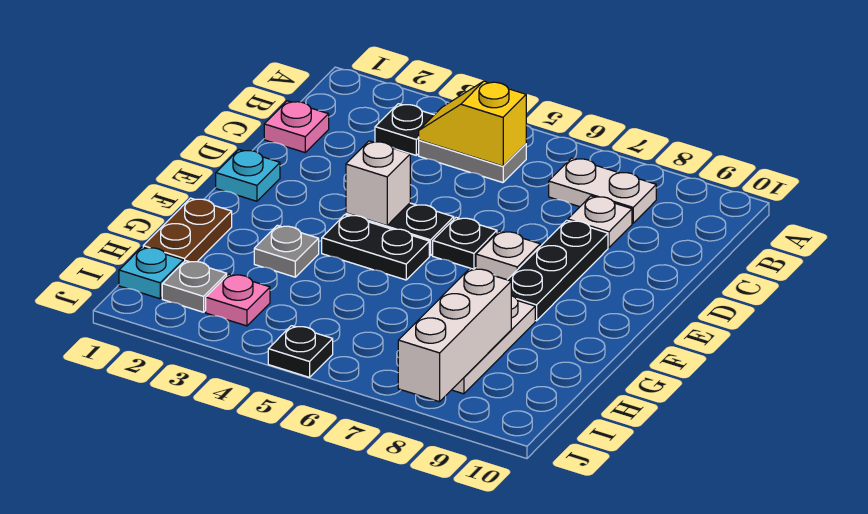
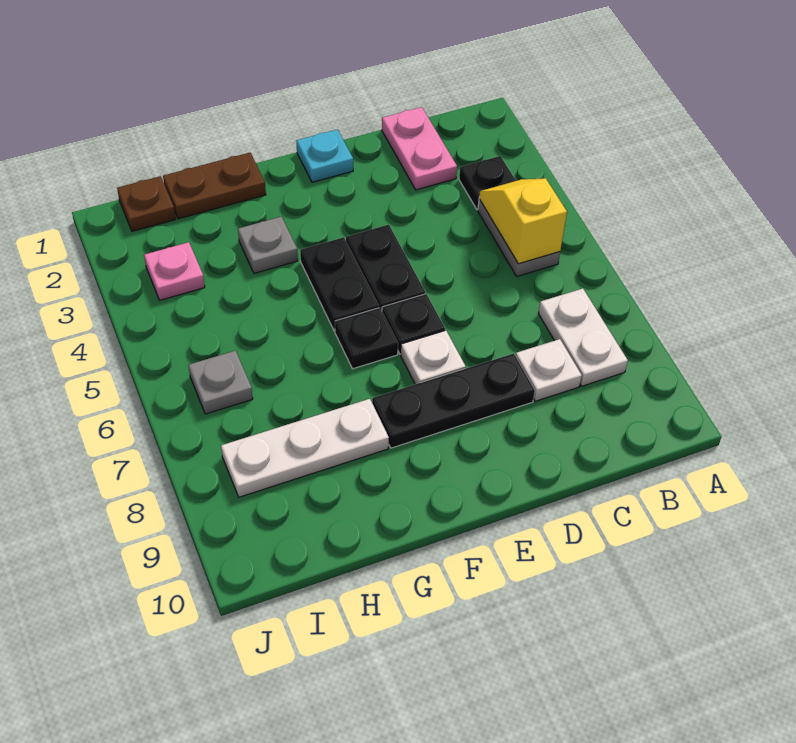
pink plate C1 level 1 -> pink plate C1:C2 level 1
white brick E4 level 2 -> none
white brick H8:J8 level 2 -> none
cyan plate I1 level 1 -> brown plate I1 level 1
grey plate I2 level 1 -> grey plate I6 level 1
black plate J5 level 1 -> black plate F6 level 1

